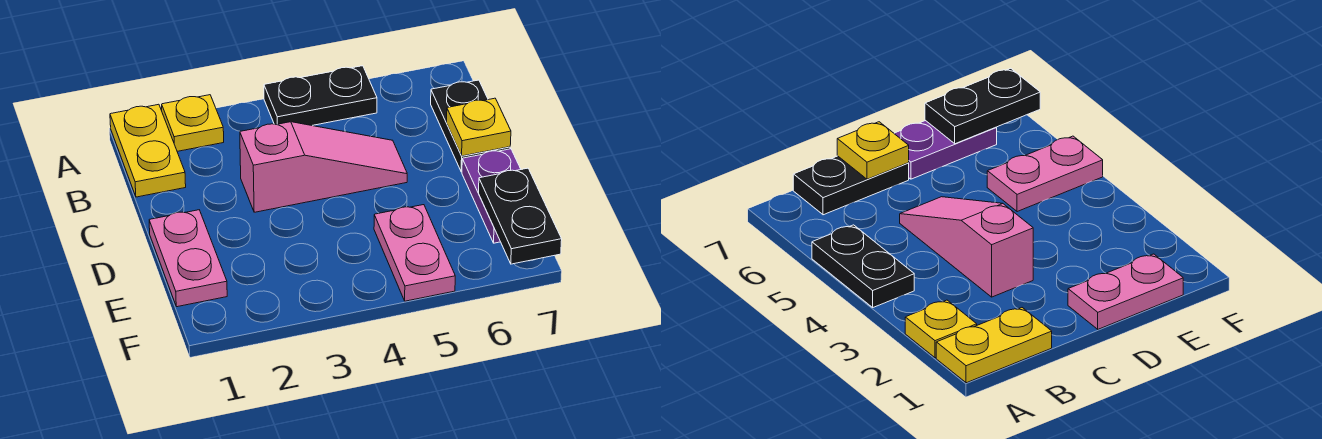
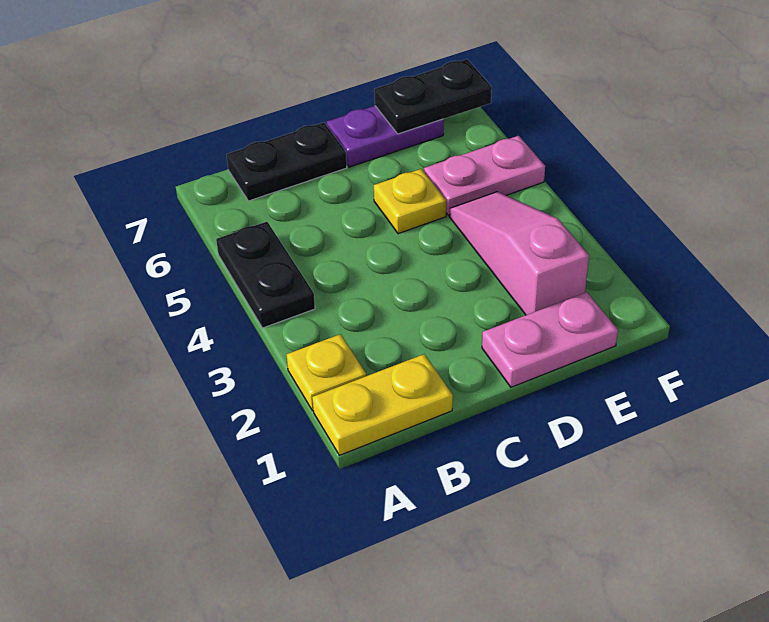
pink slope C3:C5 level 1 top 3 -> pink slope E2:E4 level 1 top 2
yellow plate C7 level 2 -> yellow plate D5 level 1

